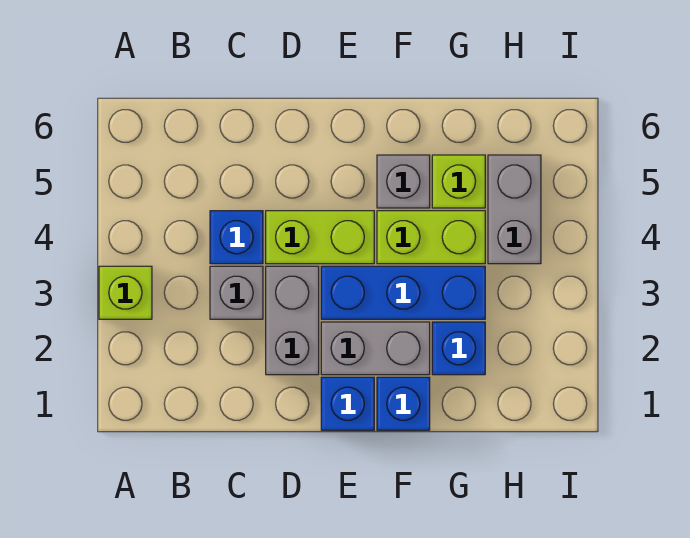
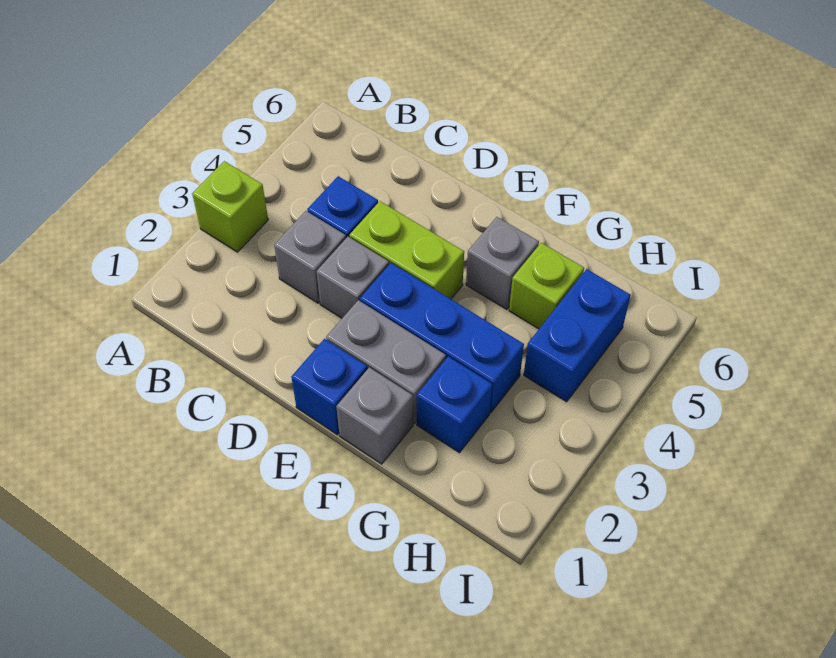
grey brick D2:D3 level 1 -> grey brick D3 level 1
blue brick F1 level 1 -> grey brick F1 level 1
lime brick F4:G4 level 1 -> none
grey brick H4:H5 level 1 -> blue brick H4:H5 level 1

